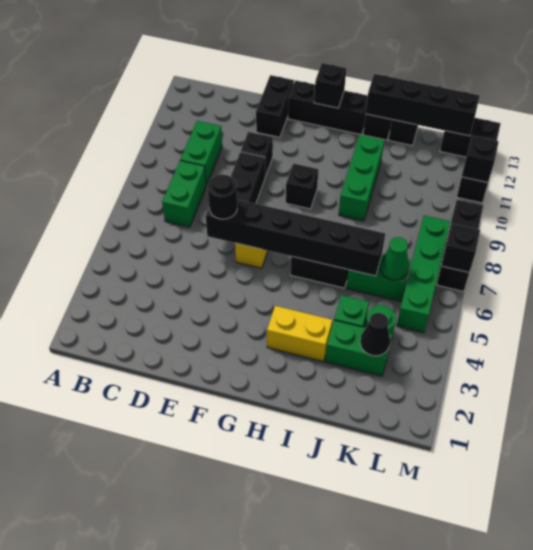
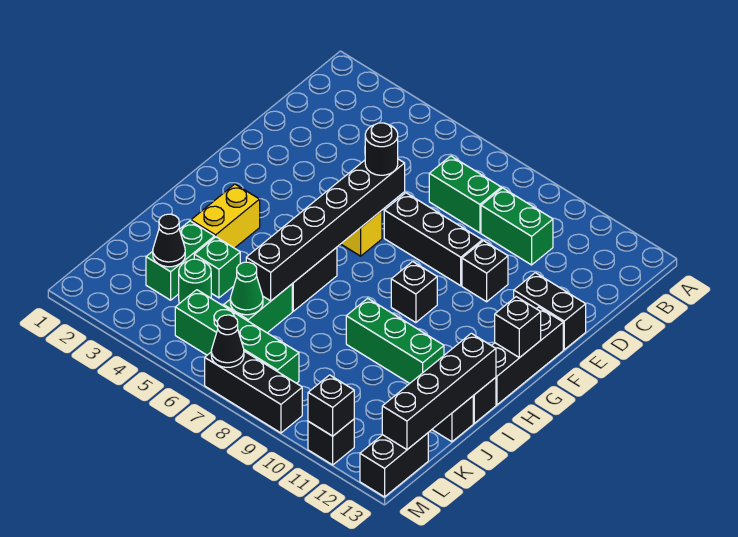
black brick M7 level 2 -> black cone M7 level 2

